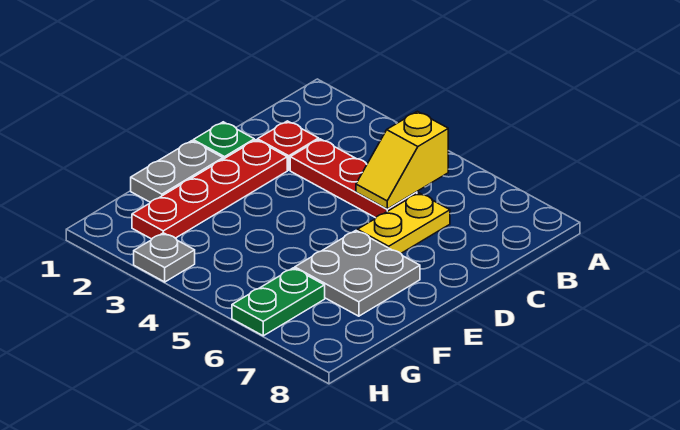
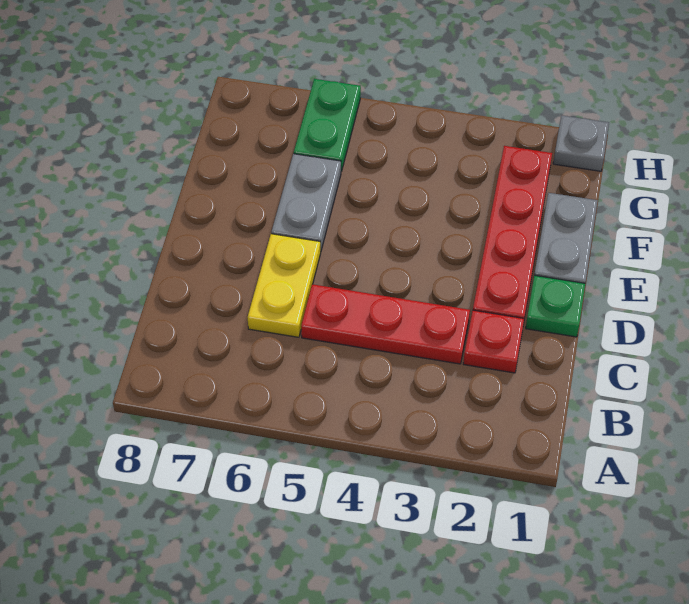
yellow slope B5:C5 level 2 top B -> none
grey plate E6:F7 level 1 -> grey plate E6:F6 level 1
grey plate H3 level 1 -> grey plate H1 level 1

